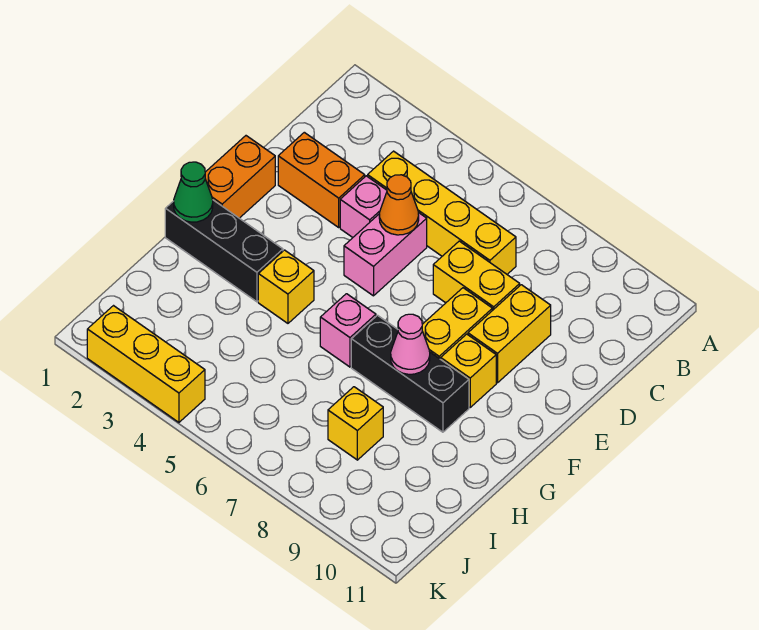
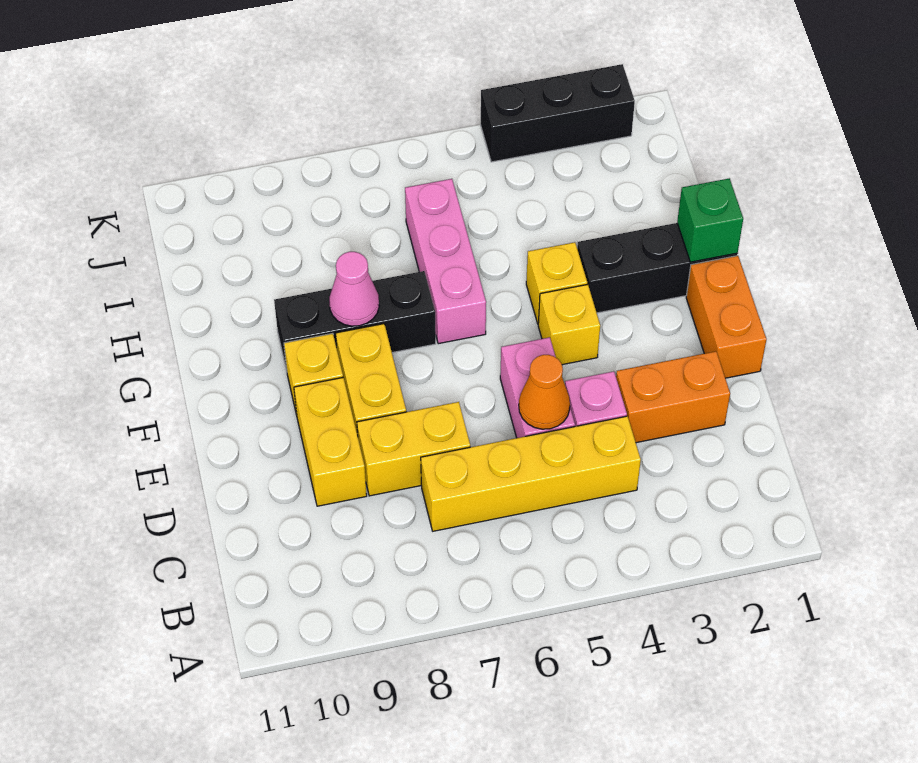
green cone G1 level 2 -> green brick G1 level 2
pink brick G6 level 1 -> pink brick G6:I6 level 1
yellow brick I8 level 1 -> yellow brick F4 level 1
yellow brick K2:K4 level 1 -> black brick K2:K4 level 1

